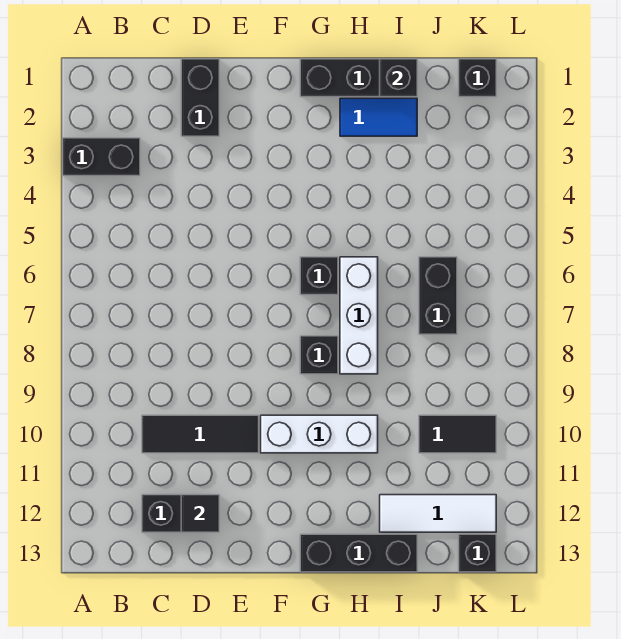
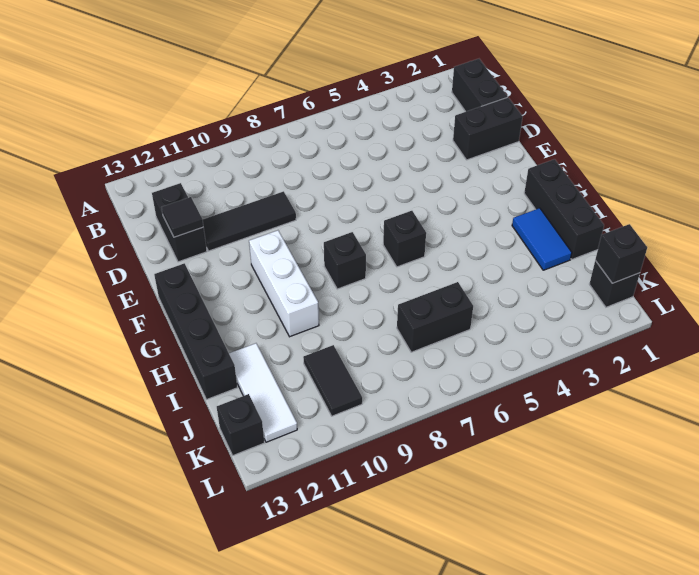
black brick A3:B3 level 1 -> black brick B1:C1 level 1
black tile C10:E10 level 1 -> black tile D9:D11 level 1
black brick G13:I13 level 1 -> black brick F13:I13 level 1
white brick H6:H8 level 1 -> none
black brick I1 level 2 -> black brick K1 level 2

